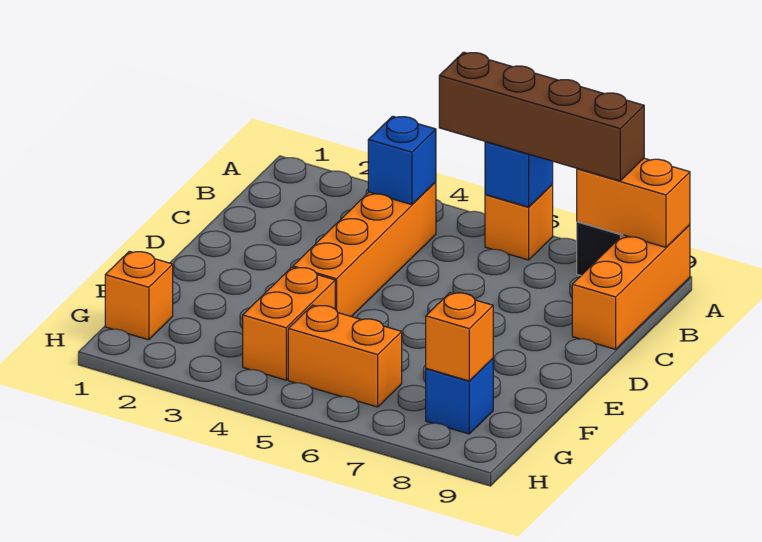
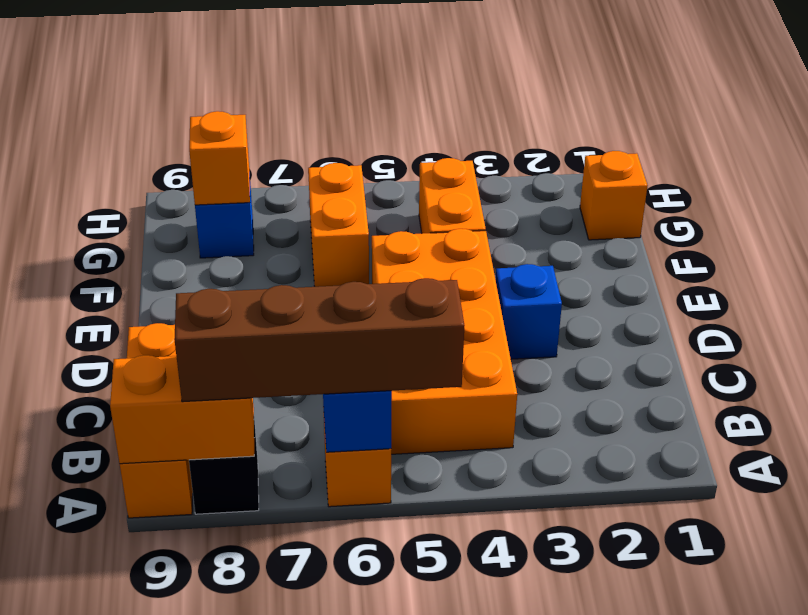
orange brick B4:E4 level 1 -> orange brick B4:E5 level 1
blue brick B4 level 2 -> blue brick D3 level 1
orange brick G5:G6 level 1 -> orange brick F6:G6 level 1

